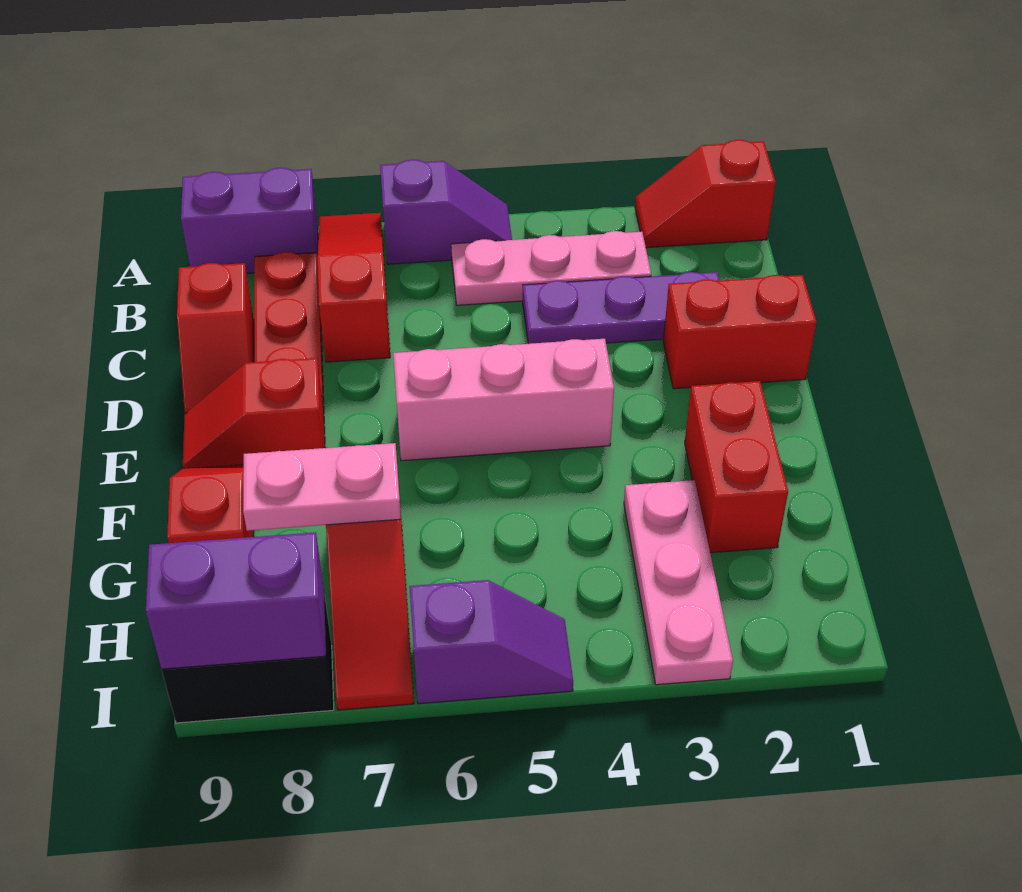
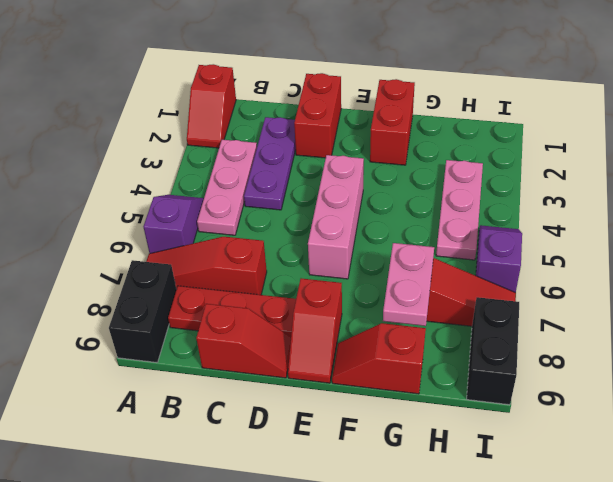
purple brick A8:A9 level 1 -> black brick A8:A9 level 1
red brick F2:G2 level 1 -> red brick F1:F2 level 1
pink plate G3:I3 level 1 -> pink plate H3:H5 level 1
purple brick I8:I9 level 2 -> none

